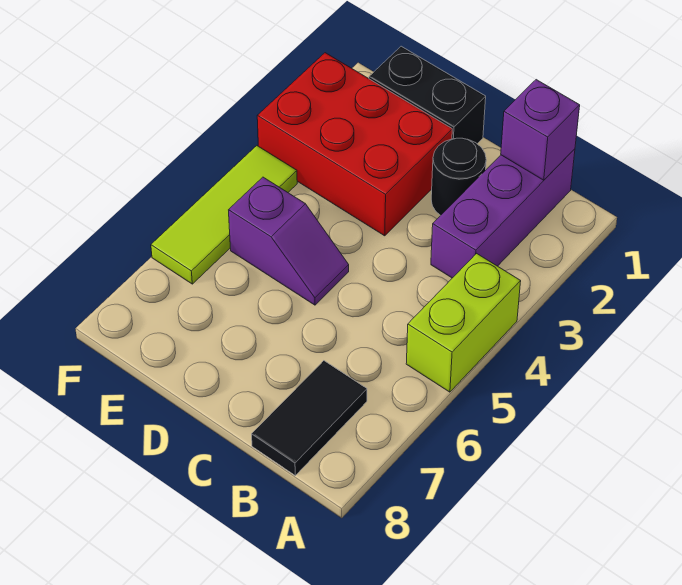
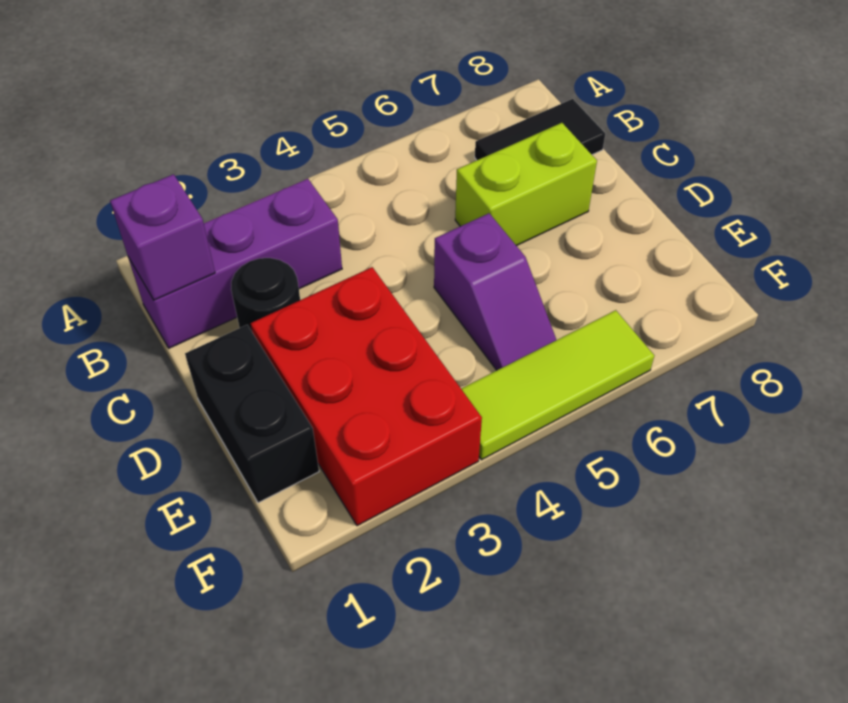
lime brick A4:A5 level 1 -> lime brick C6:C7 level 1
purple slope D5:E5 level 1 top E -> purple slope D5:E5 level 1 top D

